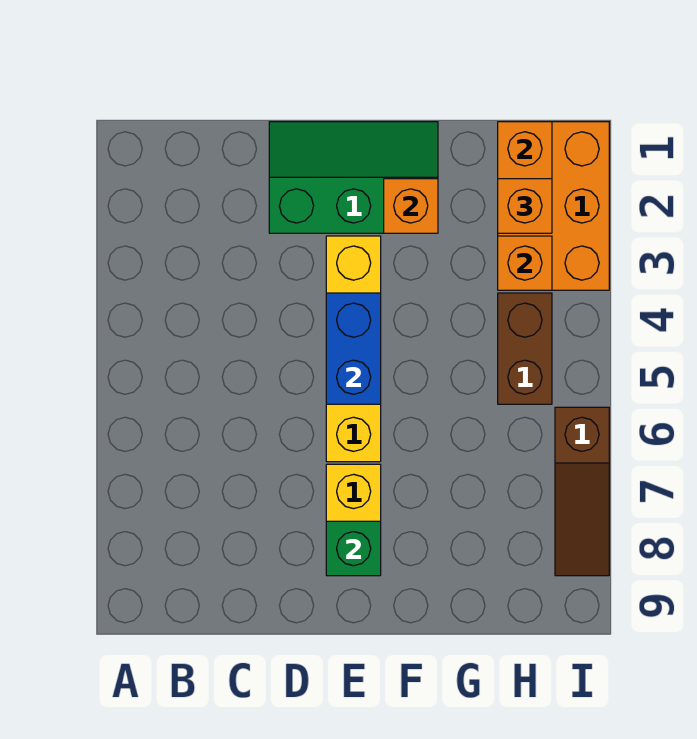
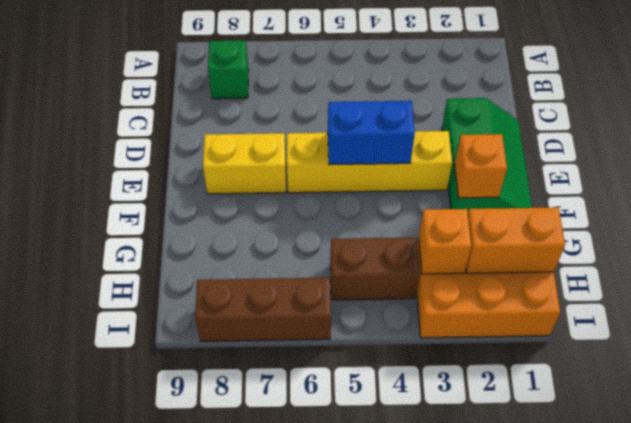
green brick E8 level 2 -> green brick B8 level 1
orange brick H2 level 3 -> none
brown slope I6:I8 level 1 top 6 -> brown brick I6:I8 level 1

